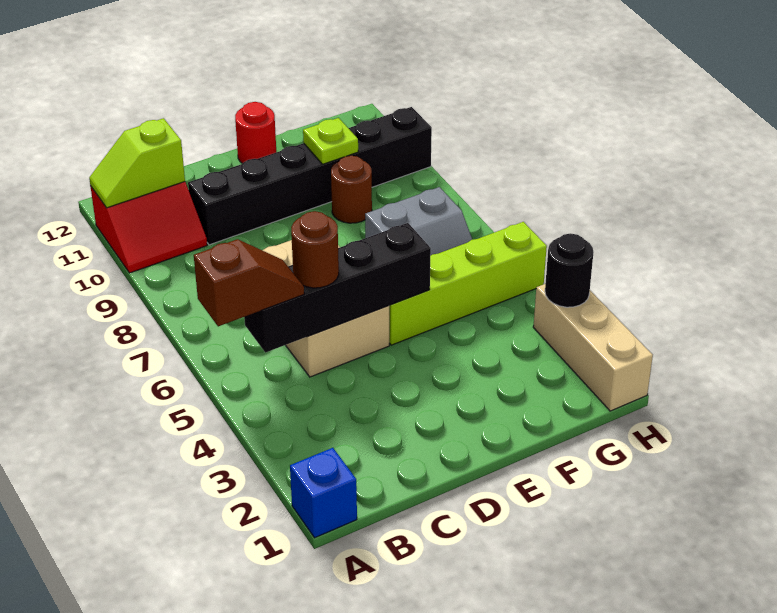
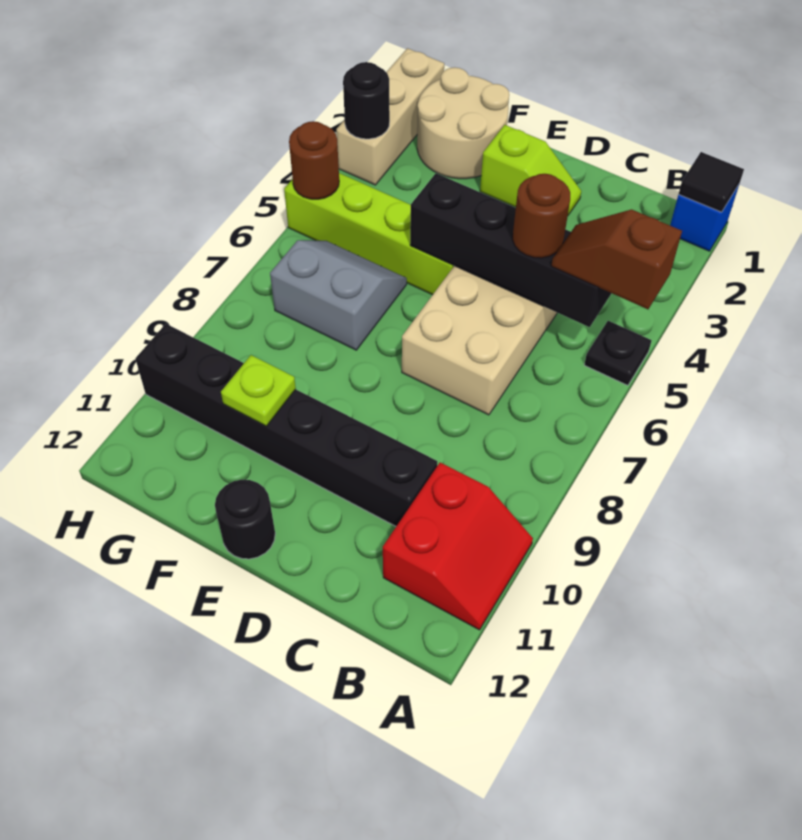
none -> black tile A1 level 2
none -> black plate A5 level 1
red slope A10:B11 level 1 top 11 -> red slope A10:B11 level 1 top B
lime slope A11:B11 level 2 top B -> lime slope D2:E2 level 1 top E
red round brick E12 level 1 -> black round brick E12 level 1
none -> tan round brick F1:G2 level 1
brown round brick F9 level 1 -> brown round brick H5 level 2

